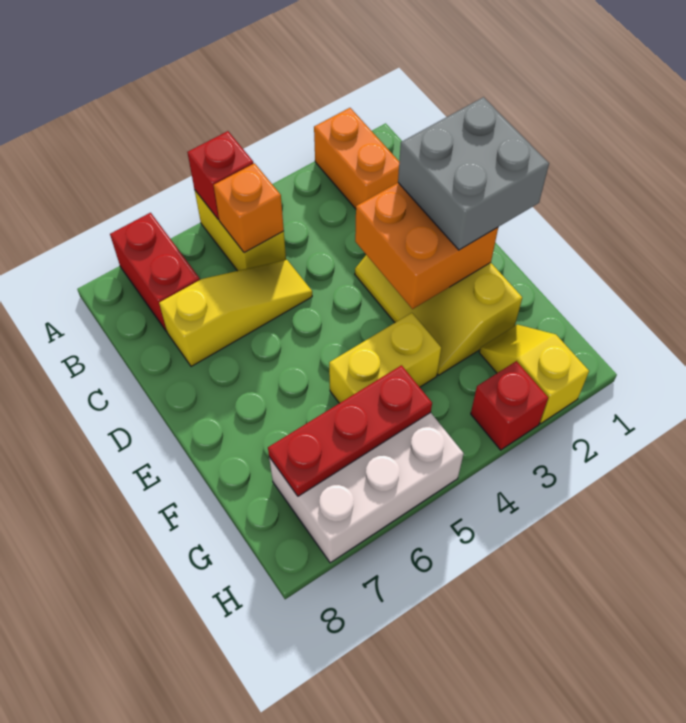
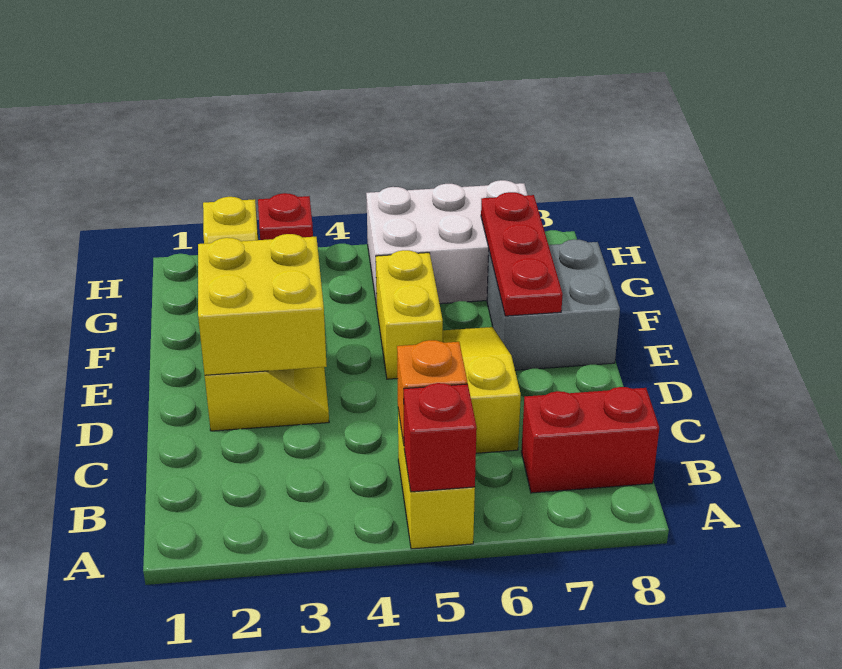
orange brick A2:B2 level 1 -> none
red brick A7:B7 level 1 -> red brick B7:B8 level 1
yellow slope C5:C7 level 1 top 7 -> yellow slope C6:E6 level 1 top C
grey brick D1:E2 level 3 -> grey brick E7:F8 level 1
orange brick D2:E3 level 2 -> yellow brick D2:E3 level 2
yellow brick F4:F5 level 1 -> yellow brick E5:F5 level 1
red plate G5:G7 level 2 -> red plate E7:G7 level 2

